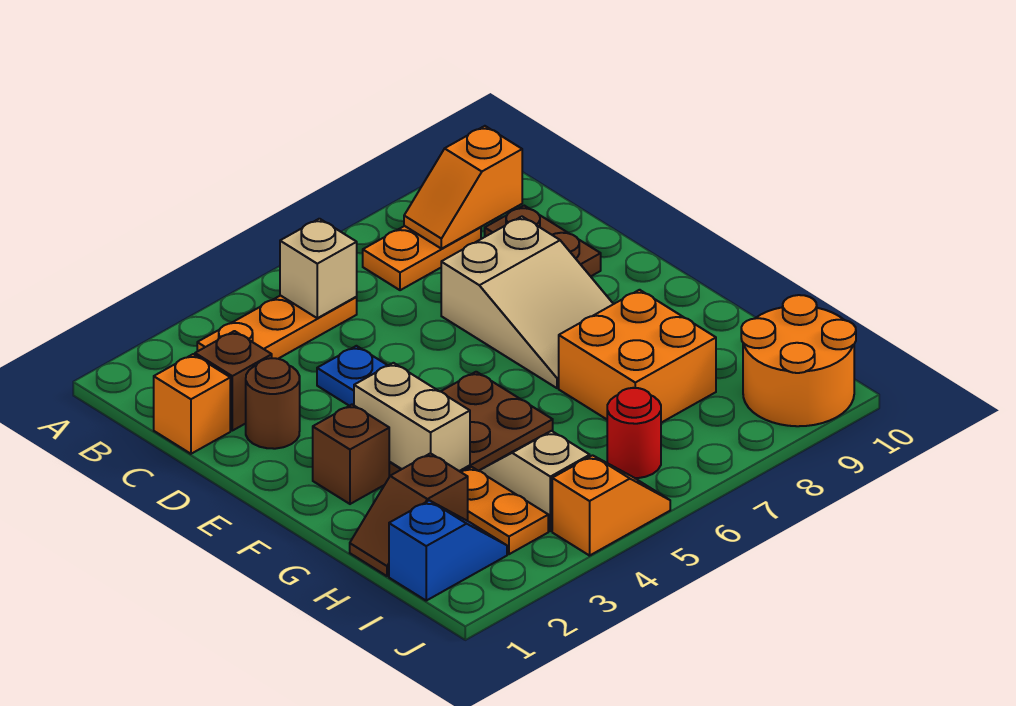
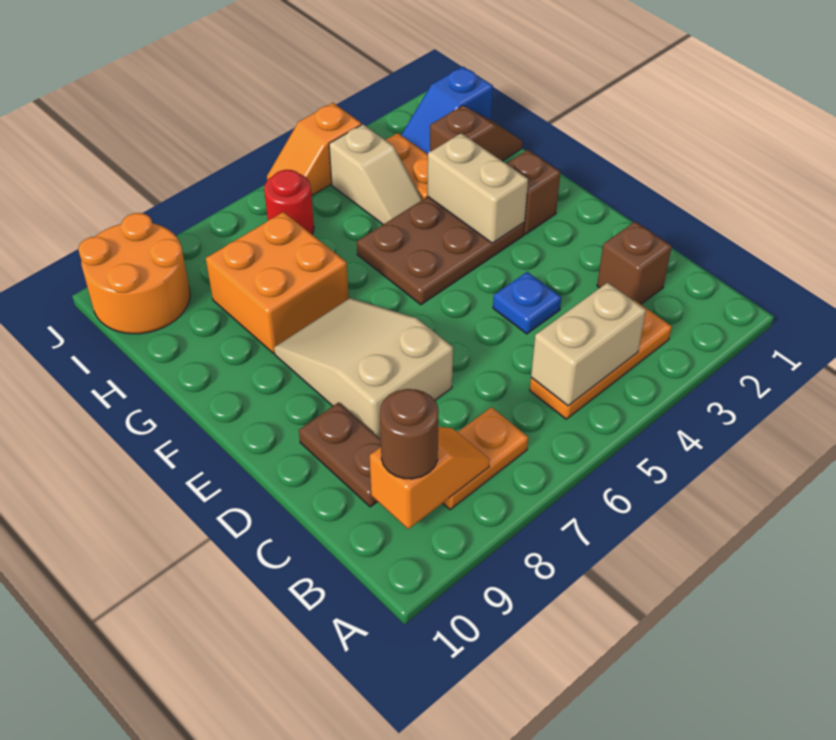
tan brick B5 level 2 -> tan brick B4:B5 level 2
orange brick C1 level 1 -> none
brown round brick D2 level 1 -> brown round brick B9 level 3

